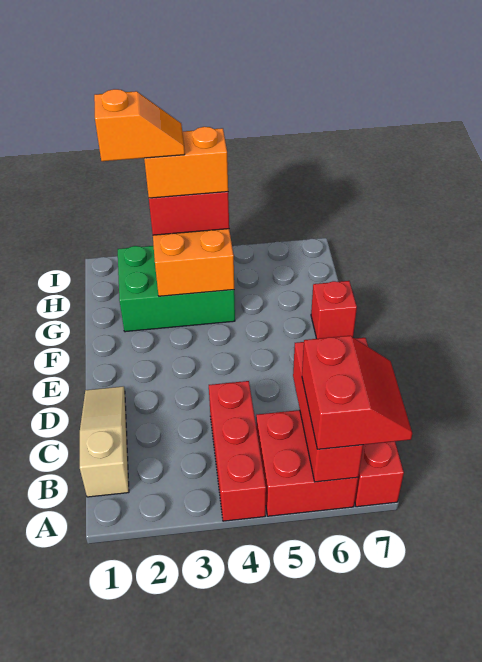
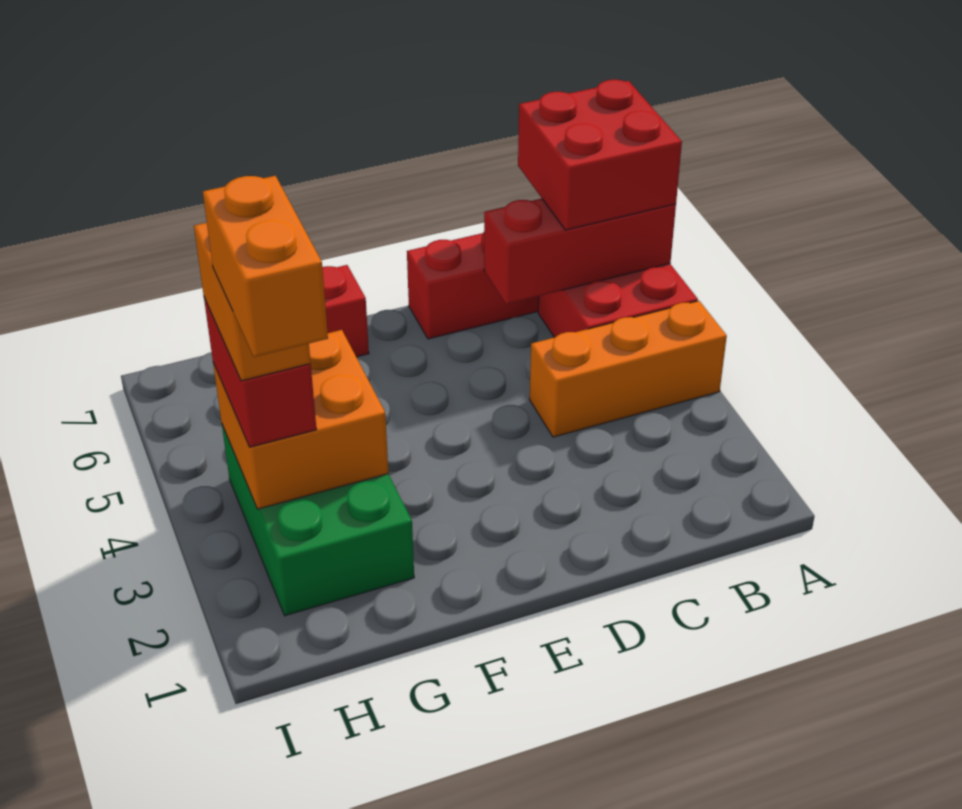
red brick A4:C4 level 1 -> orange brick A4:C4 level 1
red slope A6:B7 level 3 top 6 -> red brick A6:B7 level 3
tan slope B1:D1 level 1 top B -> none
orange slope H2:H3 level 5 top 2 -> orange brick H2:H3 level 5

